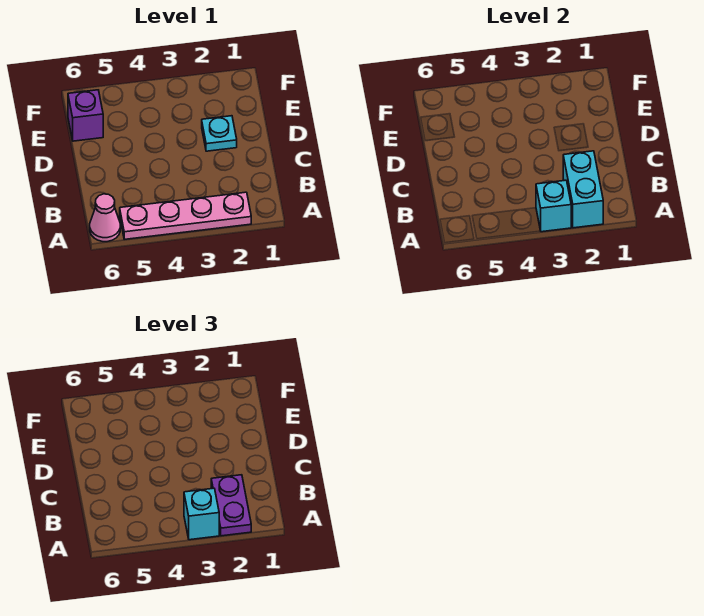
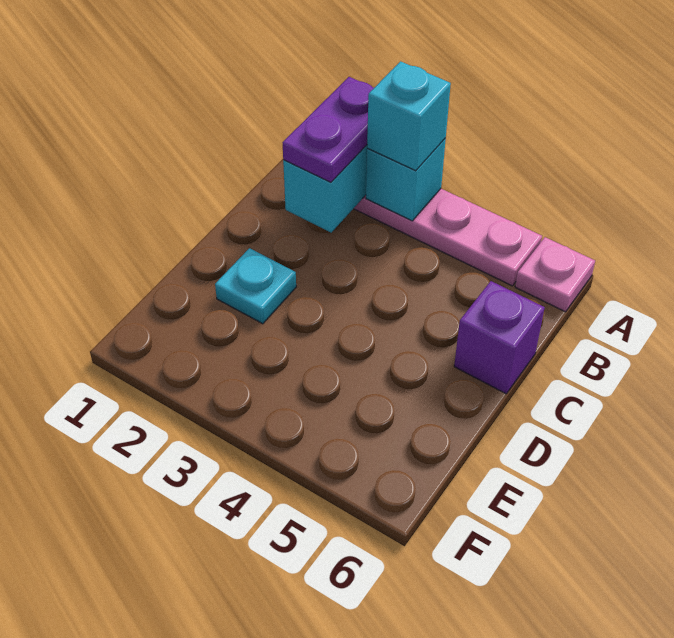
pink cone A6 level 1 -> pink plate A6 level 1
purple brick E6 level 1 -> purple brick C6 level 1

